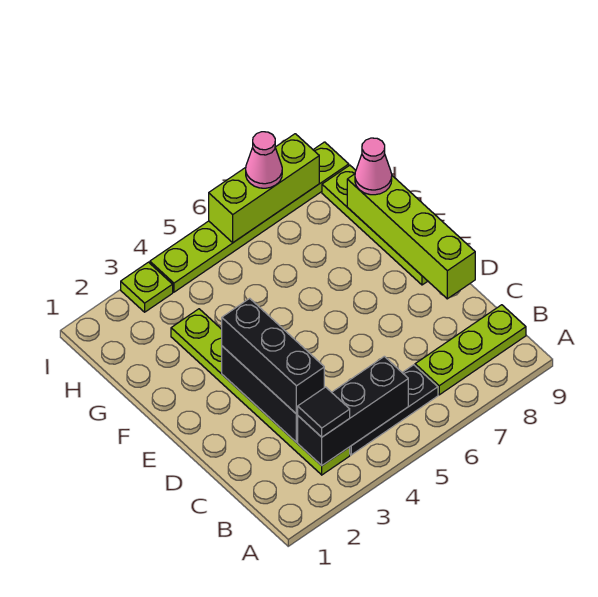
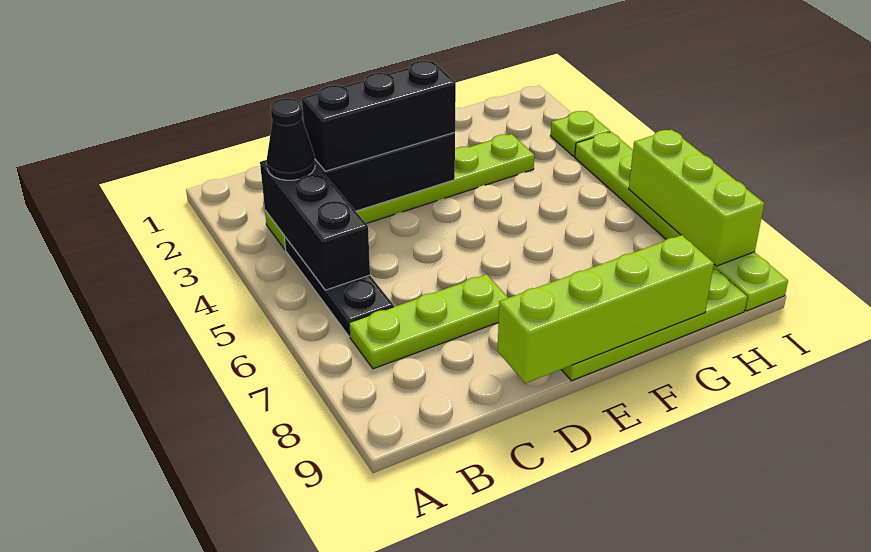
black tile B3 level 3 -> black cone B3 level 3
lime plate B7:B9 level 1 -> lime plate B7:D7 level 1
pink cone G9 level 3 -> none
pink cone I7 level 3 -> none

